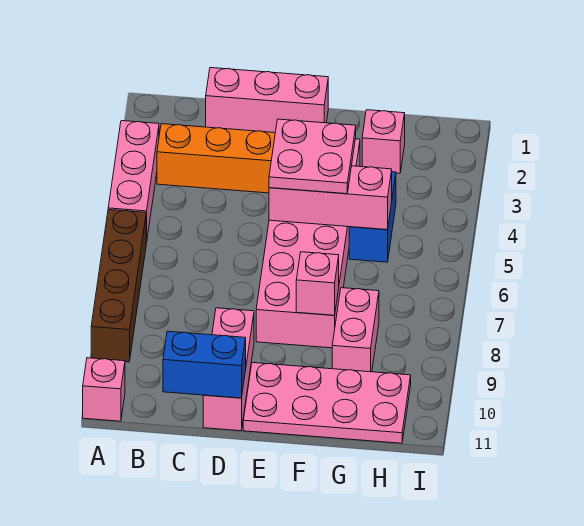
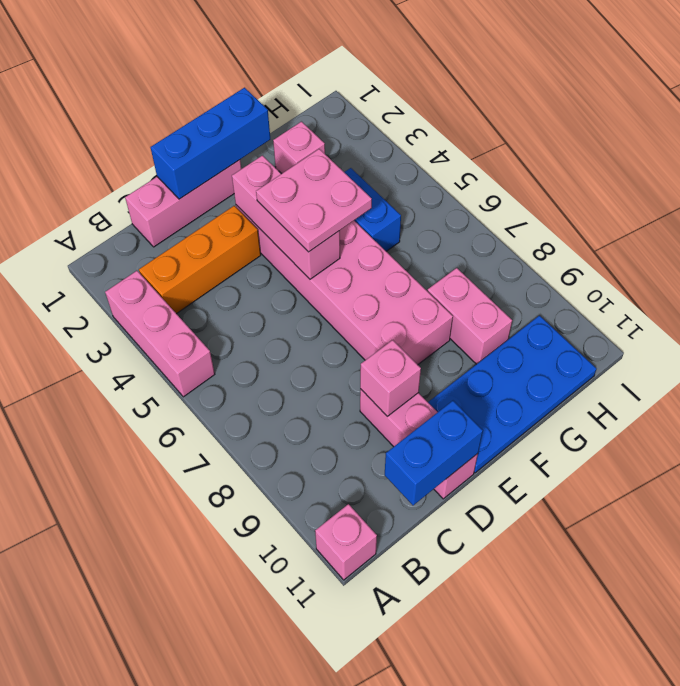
brown brick A6:A9 level 1 -> none
none -> blue brick D1:F1 level 2
pink brick E5:G5 level 2 -> pink brick E3:E5 level 2
pink plate E10:H11 level 1 -> blue plate E10:H11 level 1
pink brick F8 level 2 -> pink brick D9 level 2

